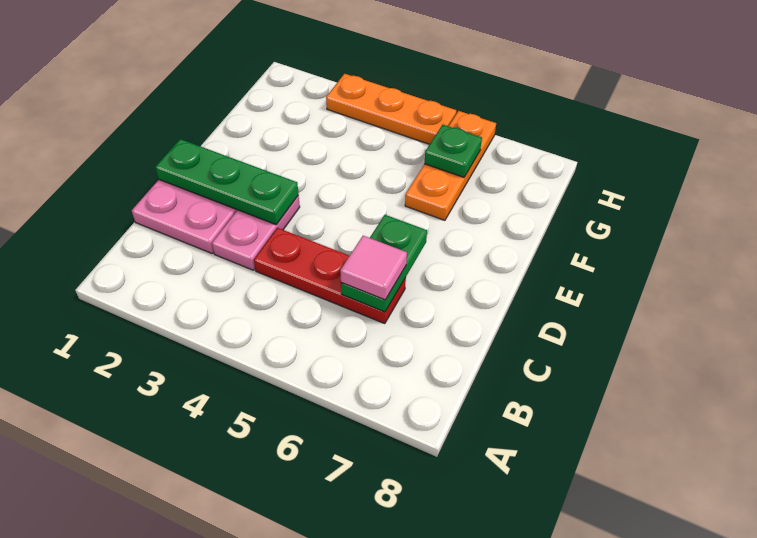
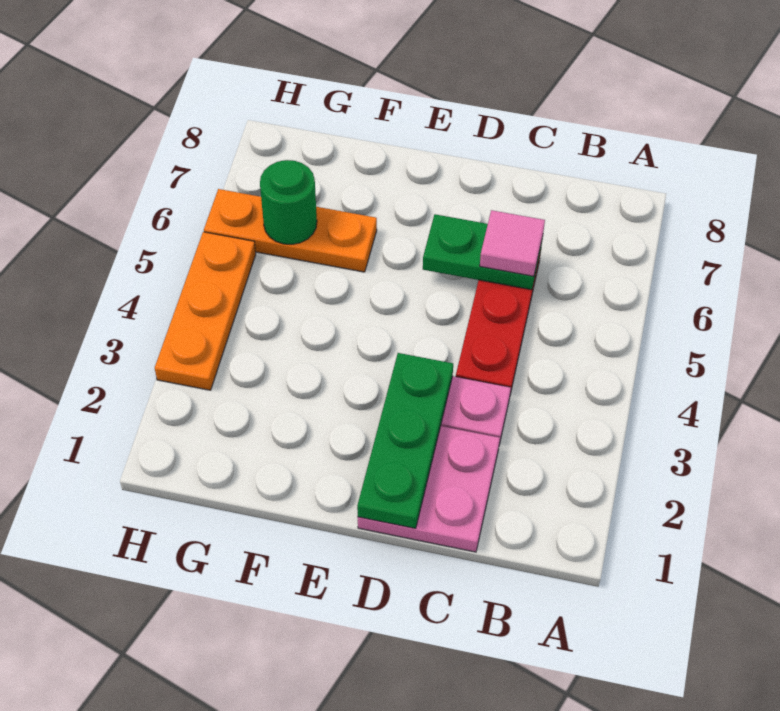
green plate G6 level 2 -> green round brick G6 level 2

